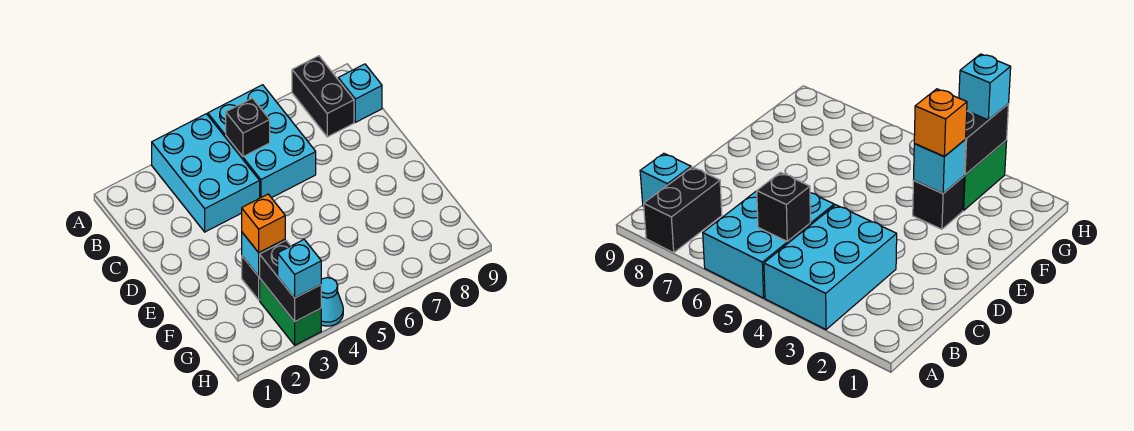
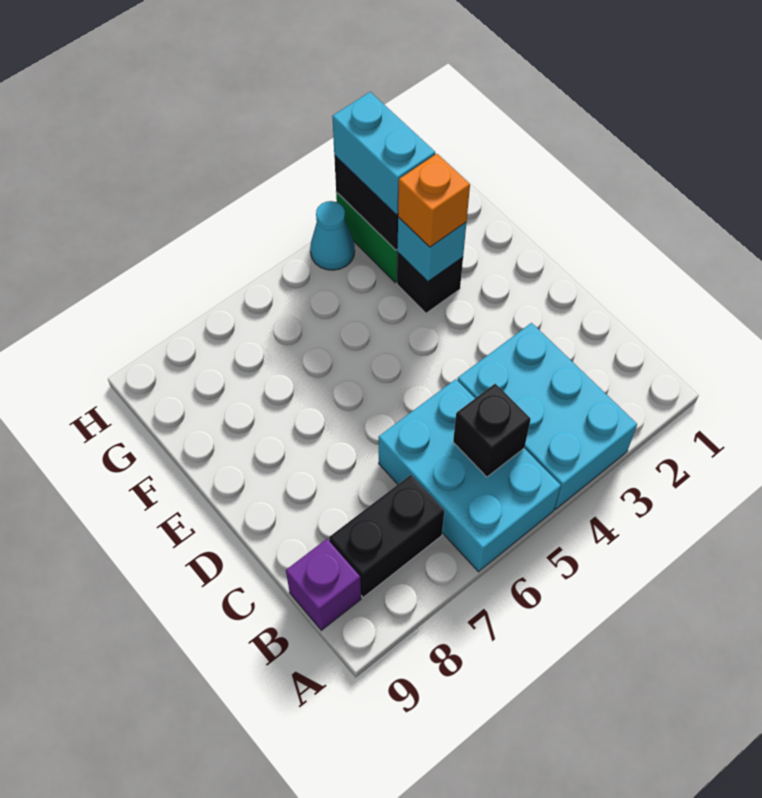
black brick A8:B8 level 1 -> black brick B7:B8 level 1
cyan brick B9 level 1 -> purple brick B9 level 1
cyan brick H3 level 3 -> cyan brick G3:H3 level 3

